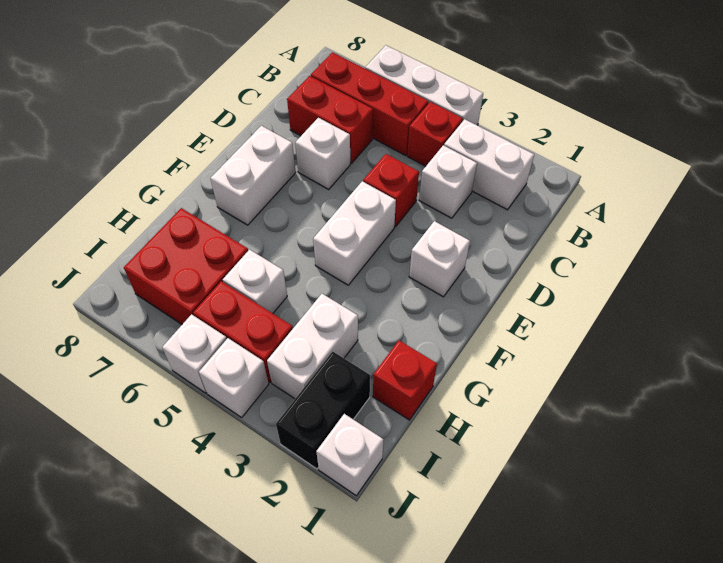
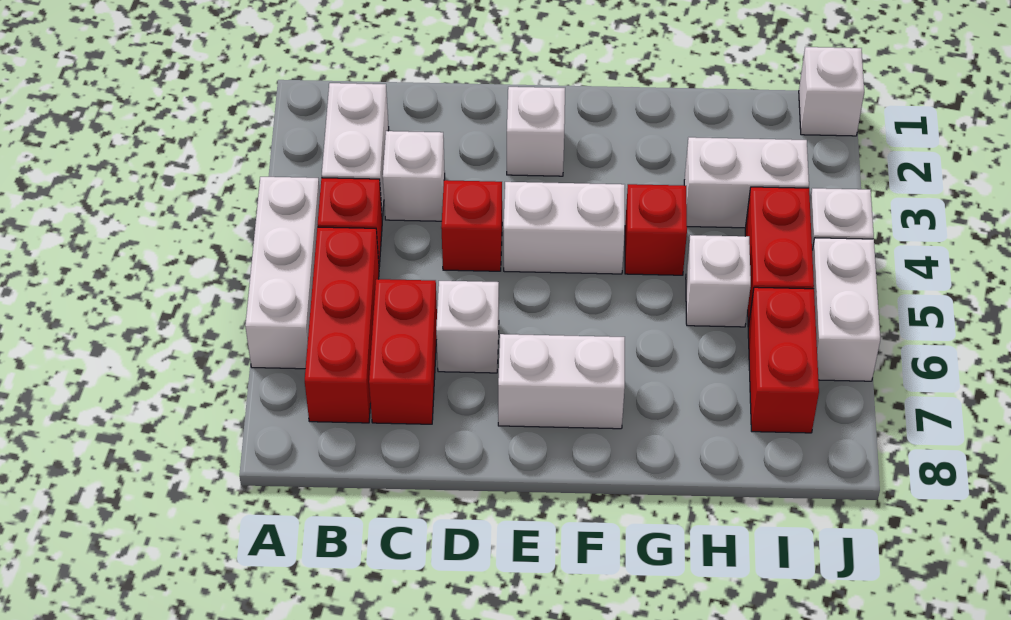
red brick H1 level 1 -> red brick G4 level 1
red brick H6:I7 level 1 -> red brick I6:I7 level 1
black brick I2:J2 level 1 -> none
white brick J5 level 1 -> white brick J5:J6 level 1

